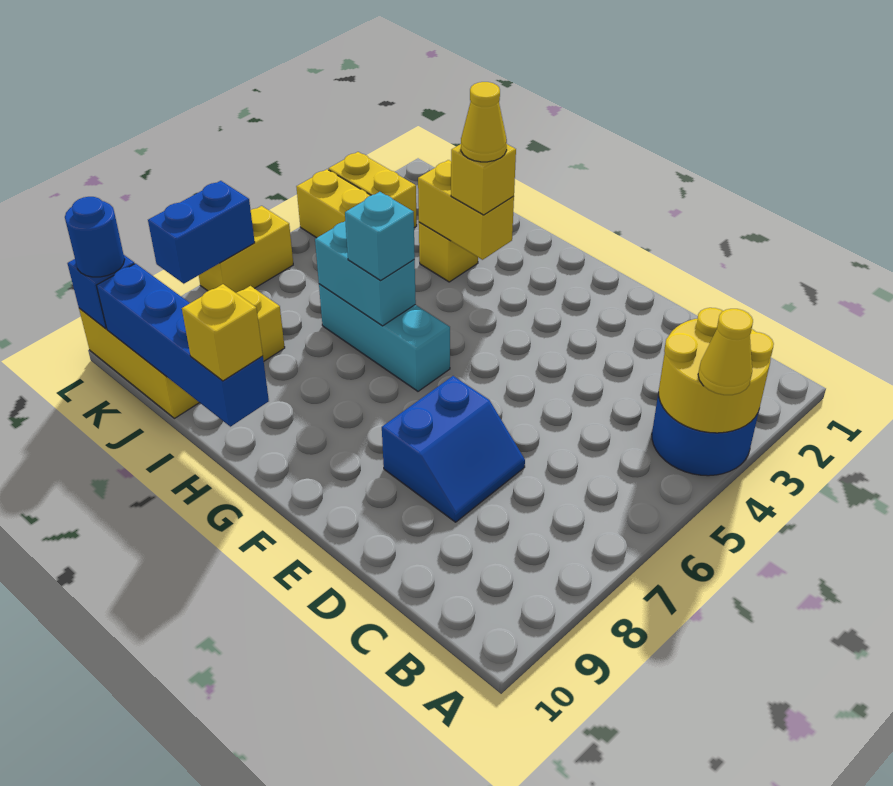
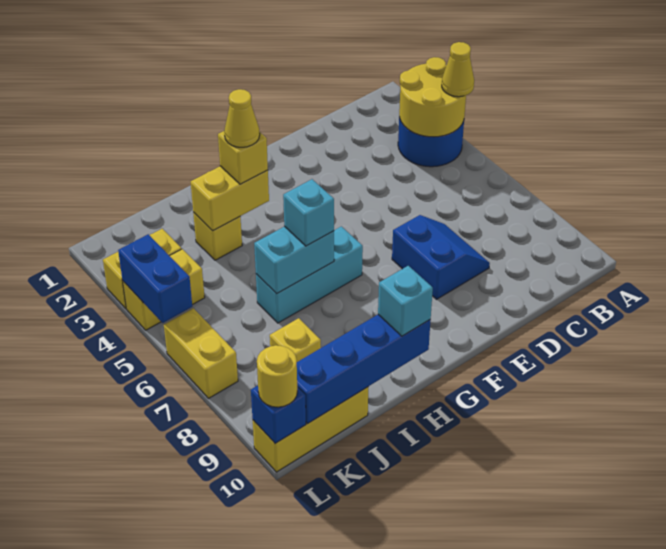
yellow brick H10 level 3 -> cyan brick H10 level 3
blue brick L7:L8 level 2 -> blue brick L4:L5 level 2
blue round brick L10 level 3 -> yellow round brick L10 level 3

